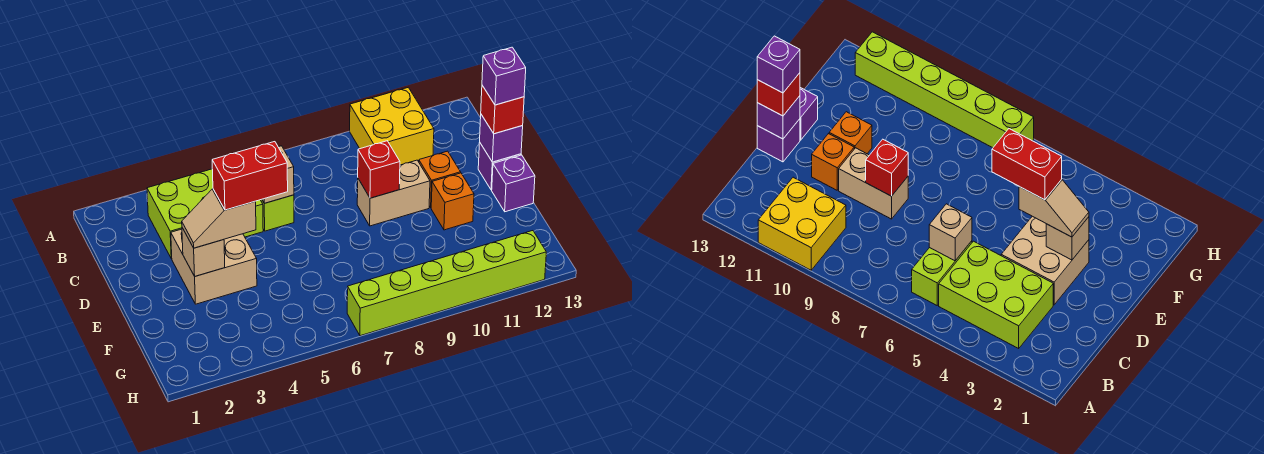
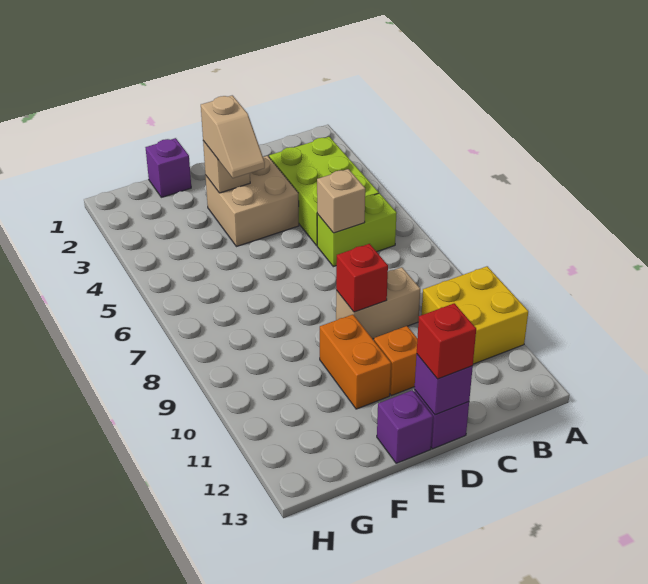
tan brick D9:D10 level 1 -> tan brick C9:D9 level 1
purple brick D13 level 4 -> purple brick F1 level 1
tan slope E3:E4 level 3 top 4 -> tan slope E3:E4 level 3 top 3
red brick E4:E5 level 4 -> none
orange brick E11 level 1 -> orange brick E10:E11 level 1
lime brick H7:H12 level 1 -> none

